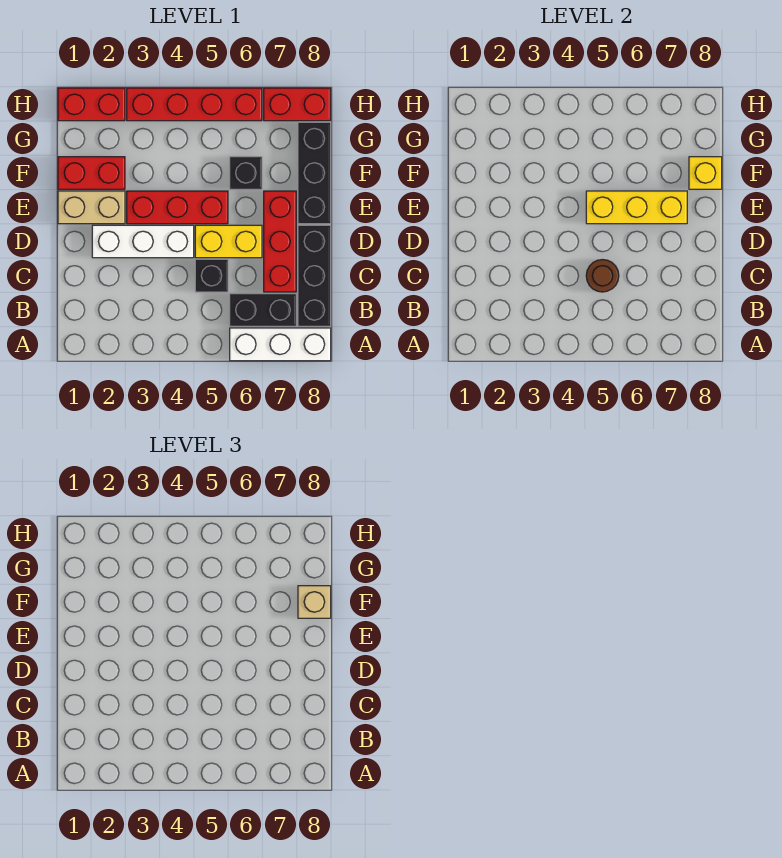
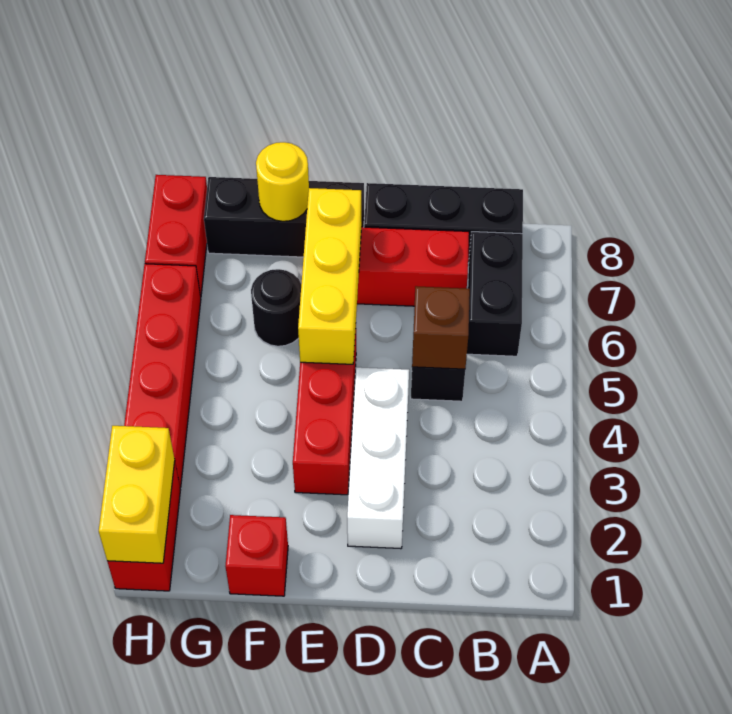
white brick A6:A8 level 1 -> none
brown round brick C5 level 2 -> brown brick C5 level 2
yellow brick D5:D6 level 1 -> yellow brick H1:H2 level 2
tan brick E1:E2 level 1 -> none
red brick F1:F2 level 1 -> red brick F1 level 1
black brick F6 level 1 -> black round brick F6 level 1
yellow brick F8 level 2 -> yellow round brick F8 level 2
tan brick F8 level 3 -> none

